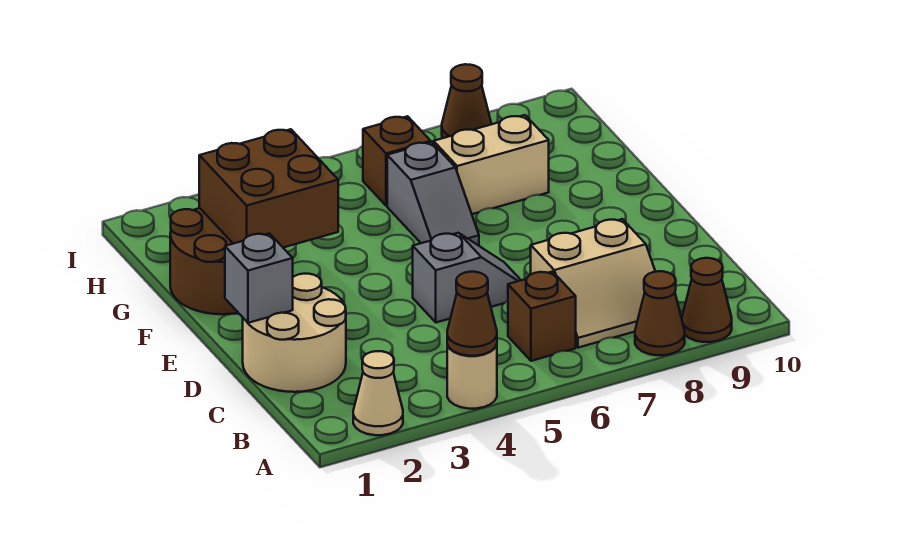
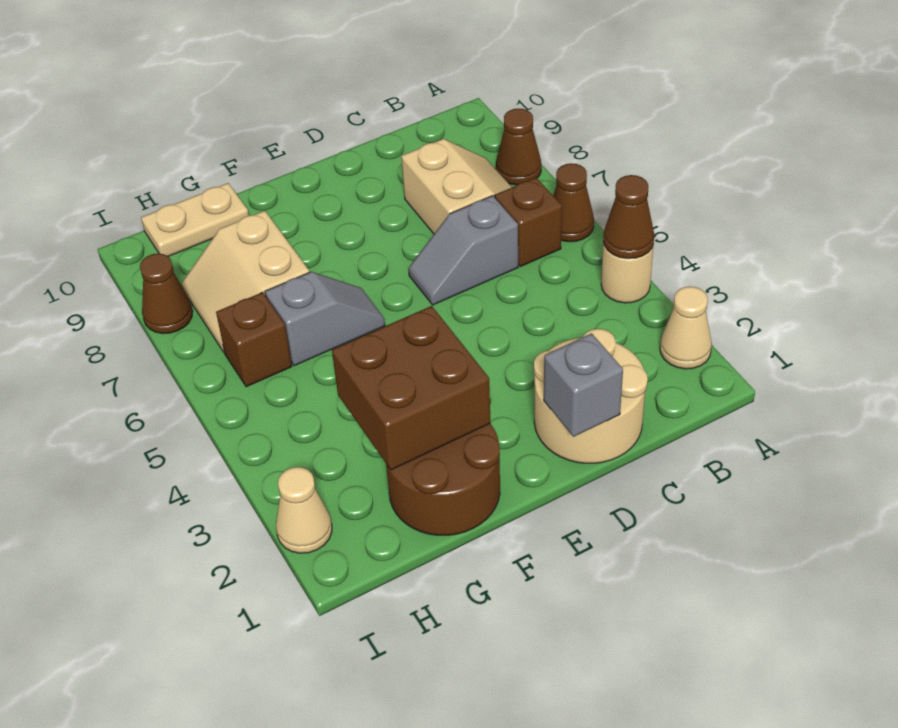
brown cone A9 level 1 -> brown cone A6 level 1
grey slope D5:D6 level 1 top 5 -> grey slope C6:D6 level 1 top C
none -> tan plate G10:H10 level 1
none -> tan cone I2 level 1

